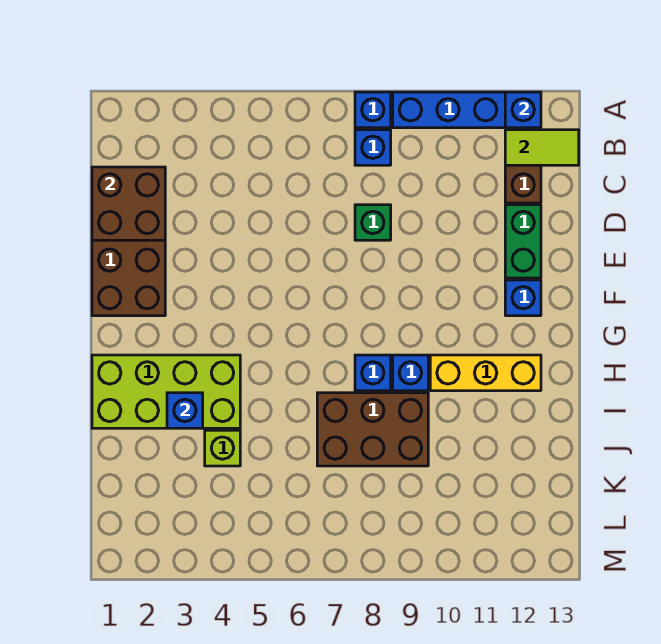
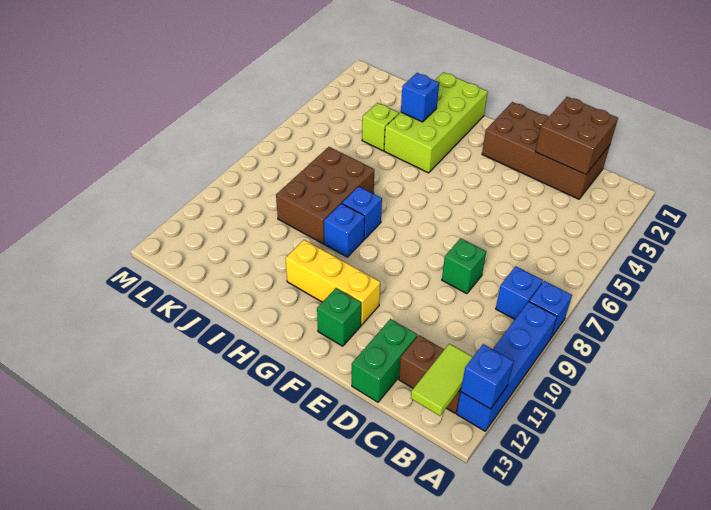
green brick D12:E12 level 1 -> green brick D12:D13 level 1
blue brick F12 level 1 -> green brick F12 level 1
yellow brick H10:H12 level 1 -> yellow brick F11:H11 level 1

